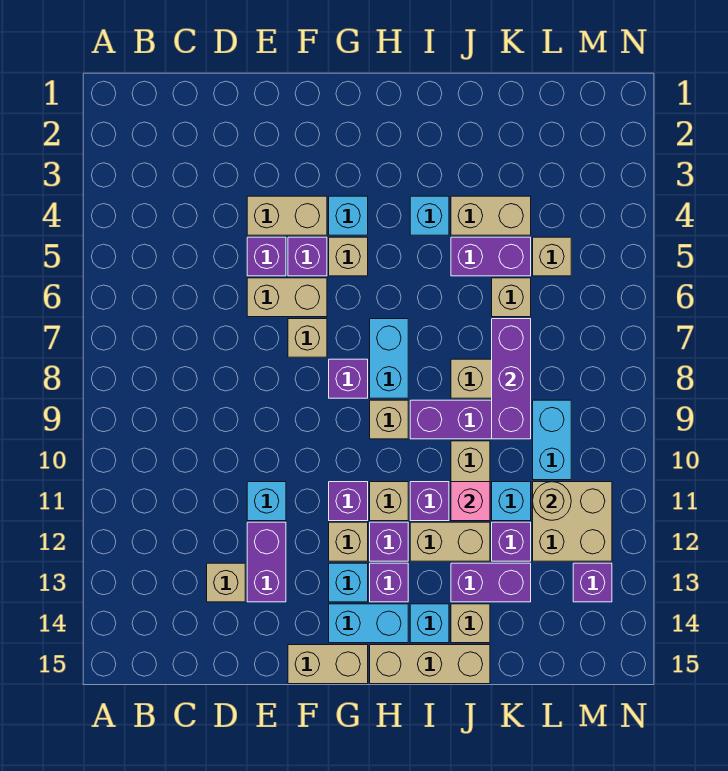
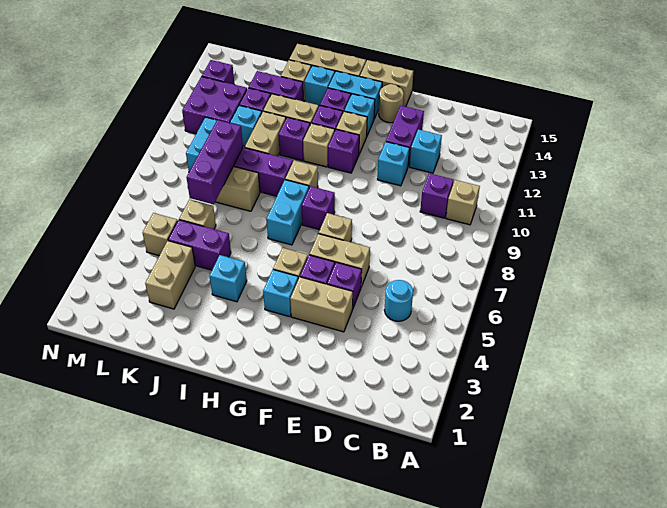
none -> cyan round brick C5 level 1
none -> purple brick C10 level 1
none -> cyan brick D12 level 1
tan brick D13 level 1 -> tan brick B10 level 1
tan brick J4:K4 level 1 -> tan brick K3:K4 level 1
pink brick J11 level 2 -> none
tan brick L11:M12 level 1 -> purple brick L11:M12 level 1
tan round brick L11 level 2 -> tan round brick F14 level 1

